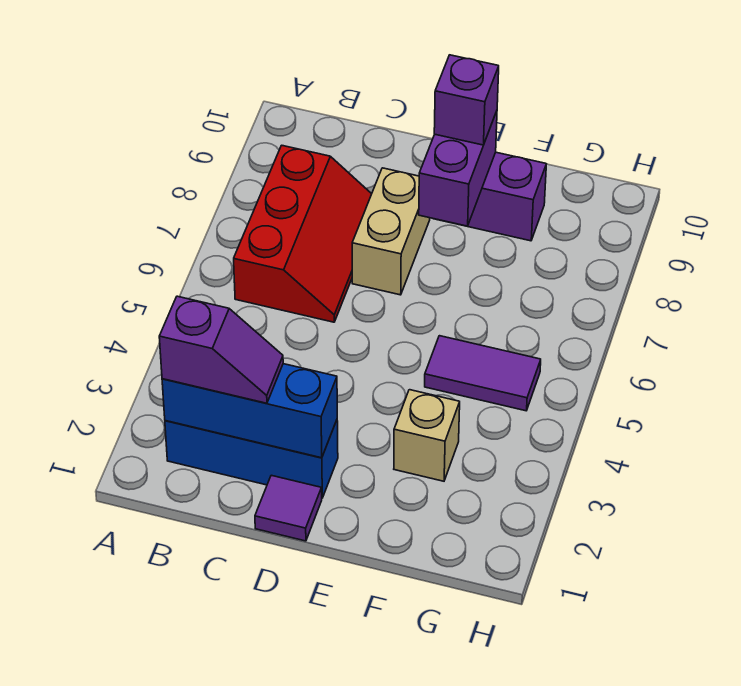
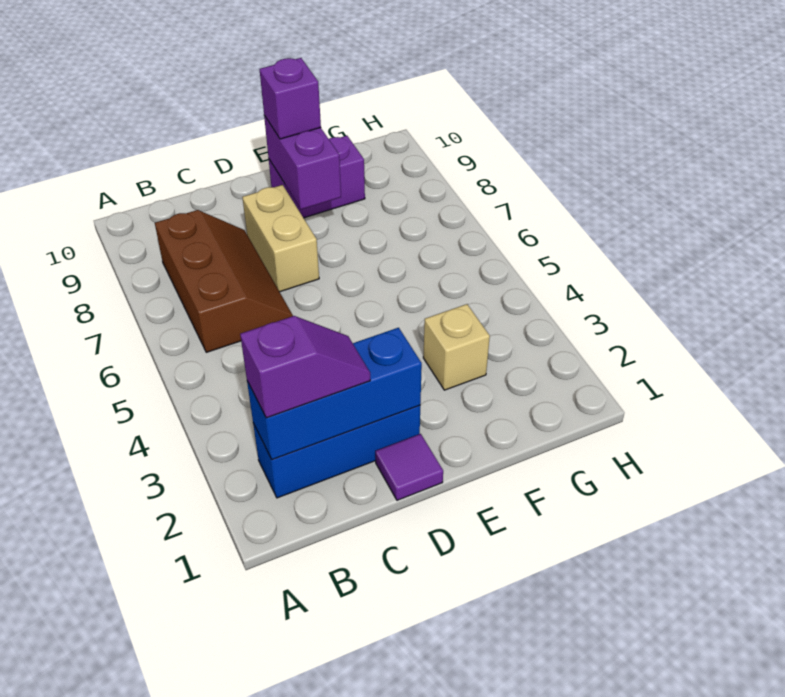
red slope B6:C8 level 1 top B -> brown slope B6:C8 level 1 top B
purple tile F5:G5 level 1 -> none

